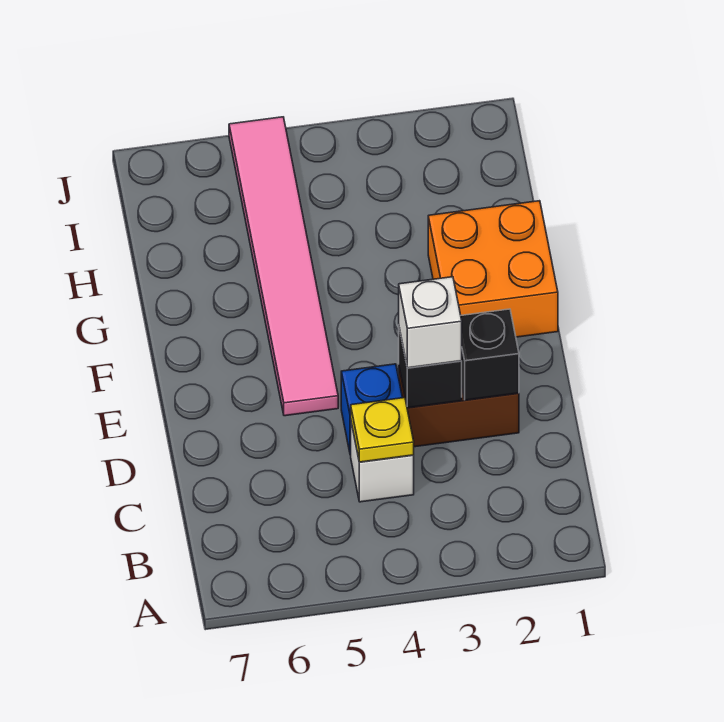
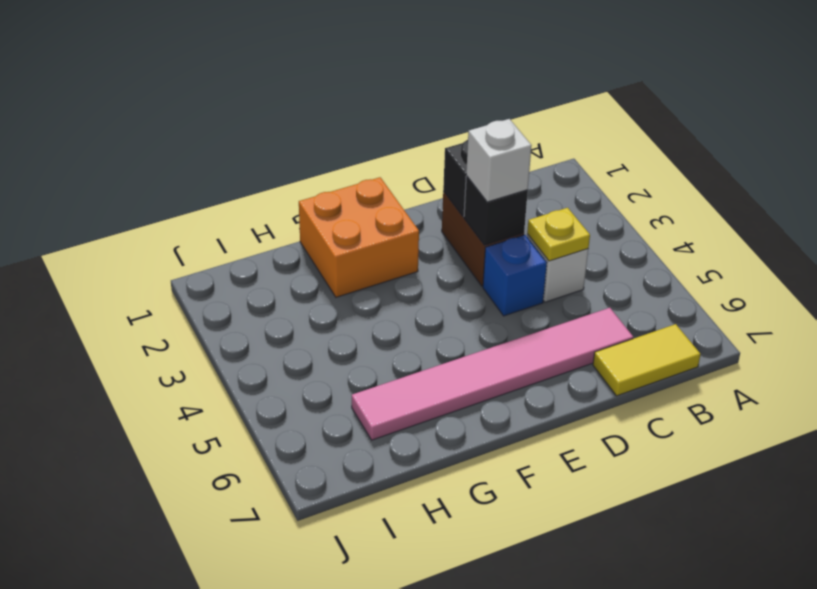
none -> yellow tile B7:C7 level 1
pink tile E5:J5 level 1 -> pink tile C6:H6 level 1

